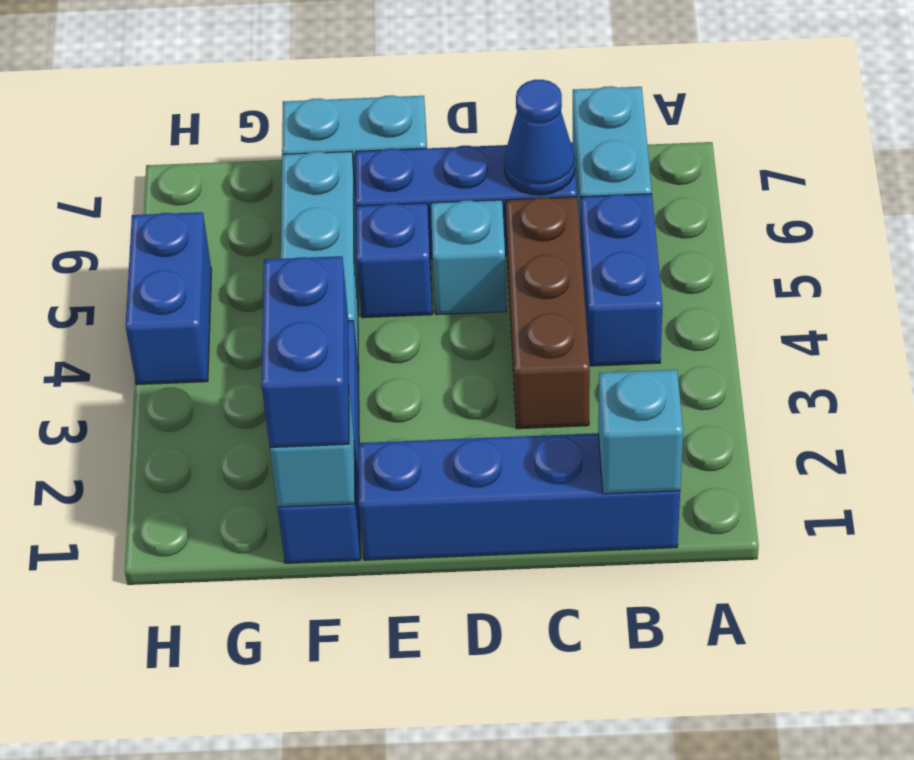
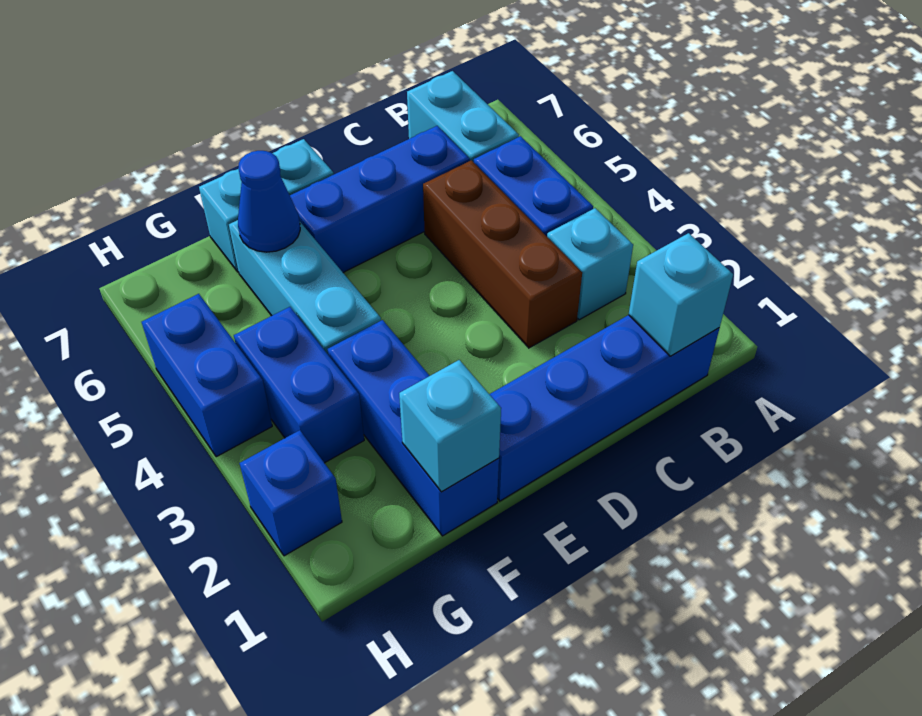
blue cone C6 level 2 -> blue cone F6 level 2
cyan brick D5 level 1 -> cyan brick B3 level 1
blue brick E5 level 1 -> blue brick H2 level 1
blue brick F1:F2 level 3 -> blue brick G3:G4 level 1

